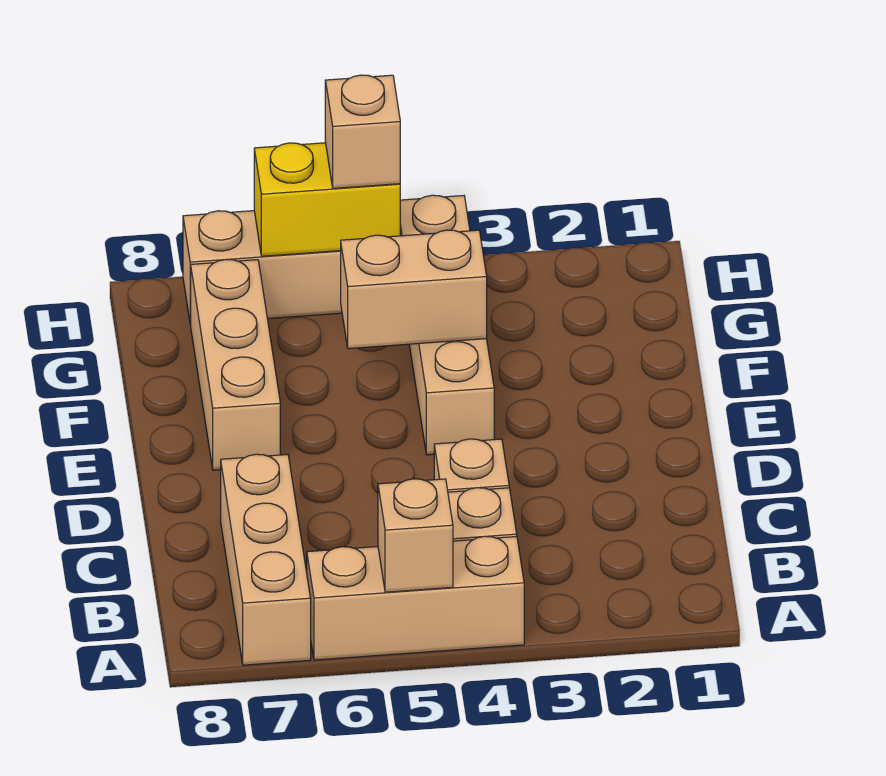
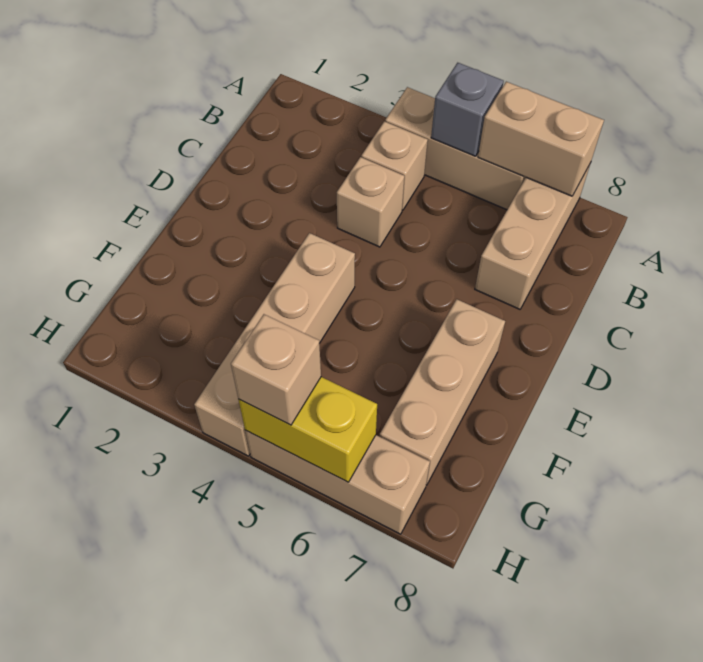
tan brick A5 level 2 -> grey brick A5 level 2
tan brick F4:F5 level 2 -> tan brick A6:A7 level 2

